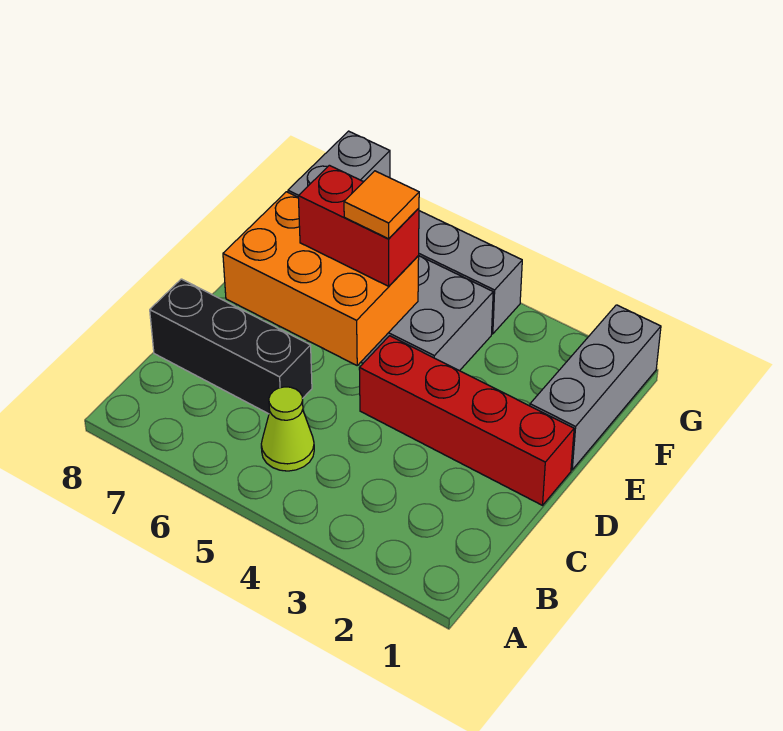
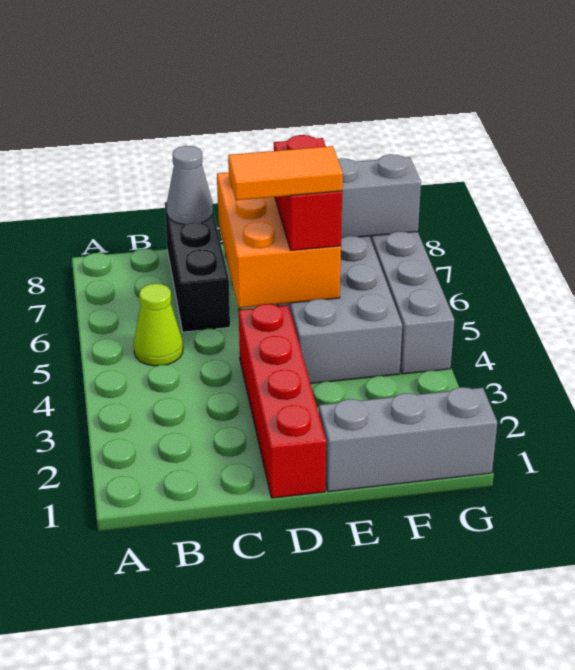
none -> grey cone C8 level 2
orange tile E5 level 4 -> orange tile D5:E5 level 4

